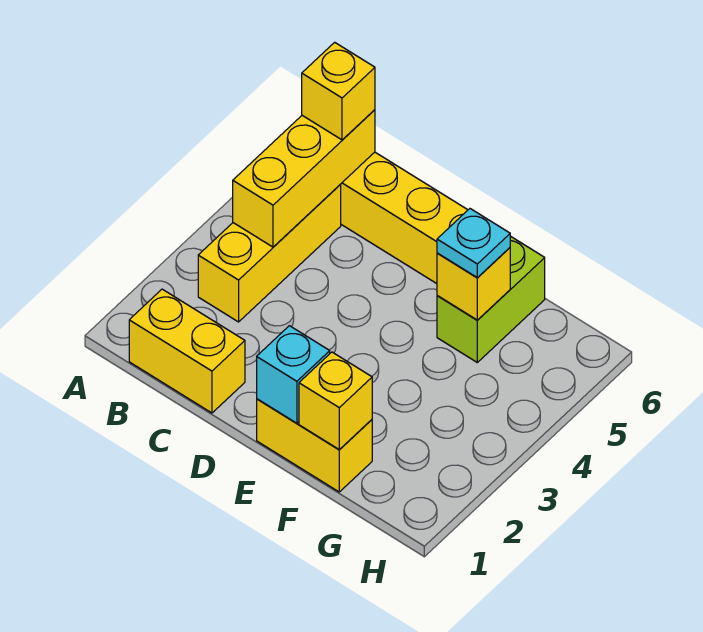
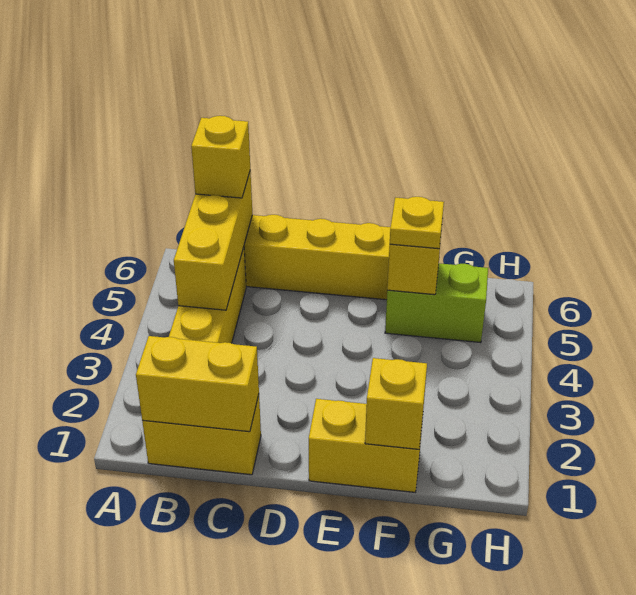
none -> yellow brick B1:C1 level 2
cyan brick E1 level 2 -> none
lime brick F5:F6 level 1 -> lime brick F5:G5 level 1
cyan plate F5 level 3 -> yellow plate F5 level 3

